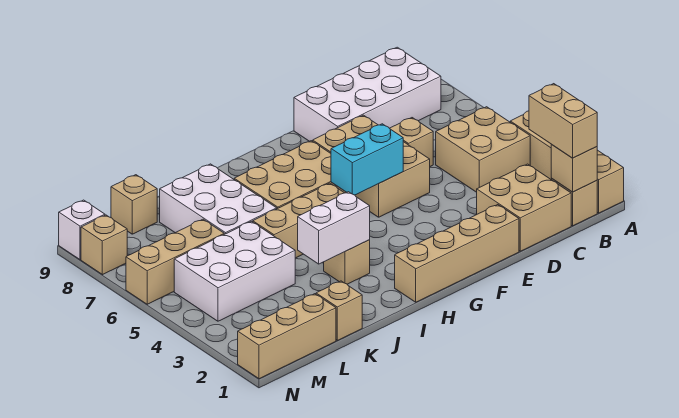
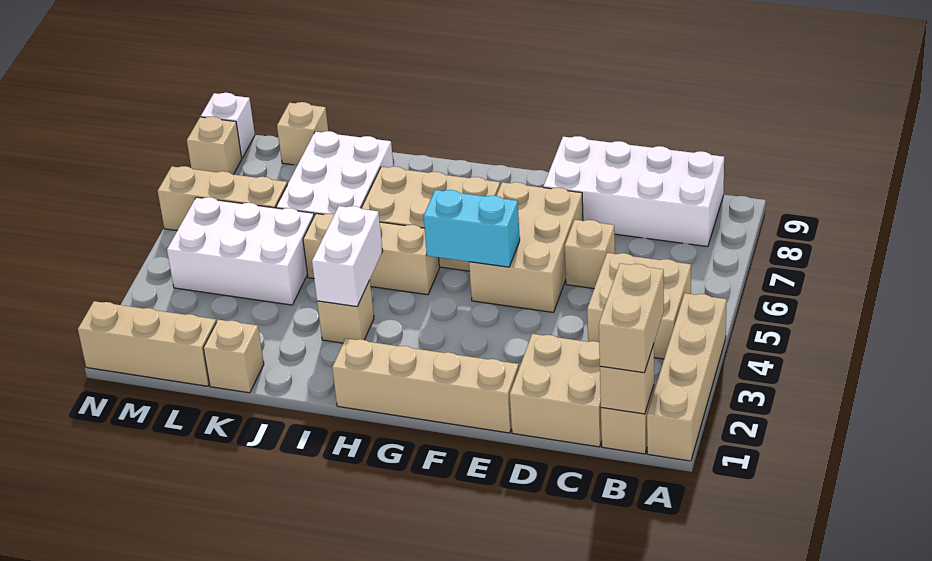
white brick I3:J3 level 2 -> white brick I3:I4 level 2

